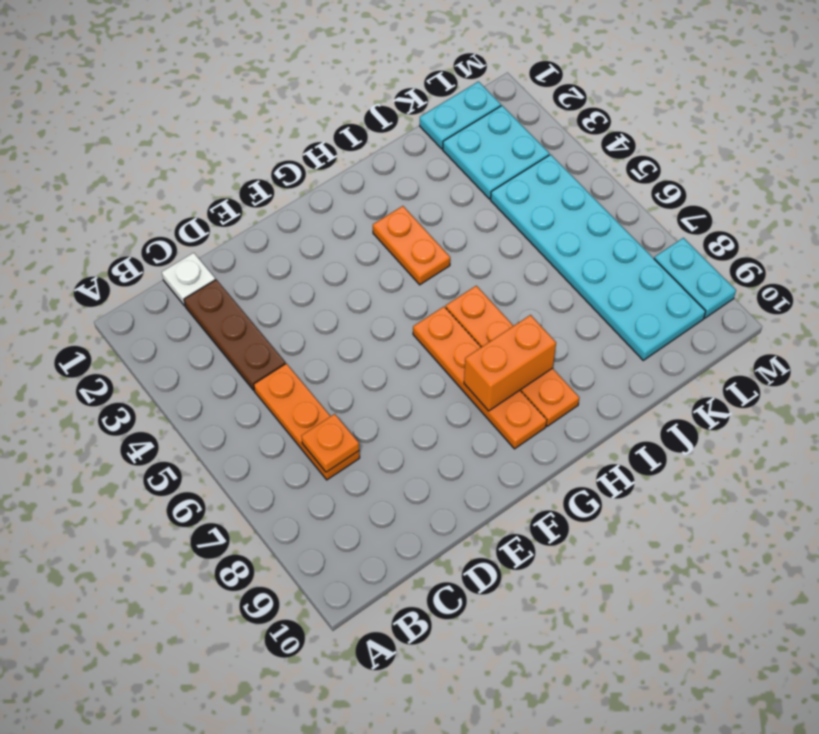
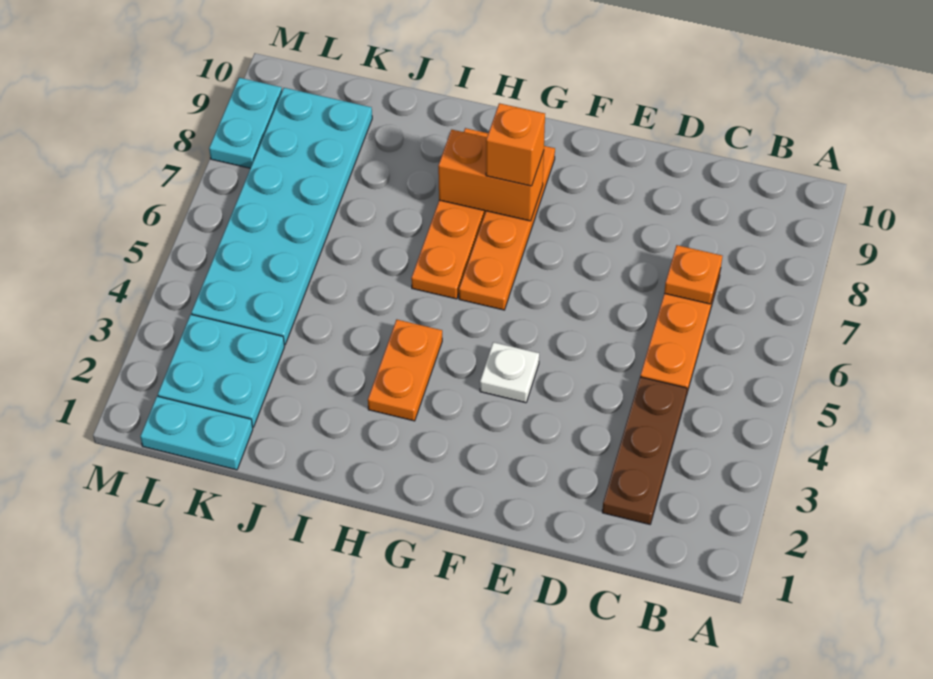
white plate C1 level 1 -> white plate F4 level 1
none -> orange brick G8 level 3

